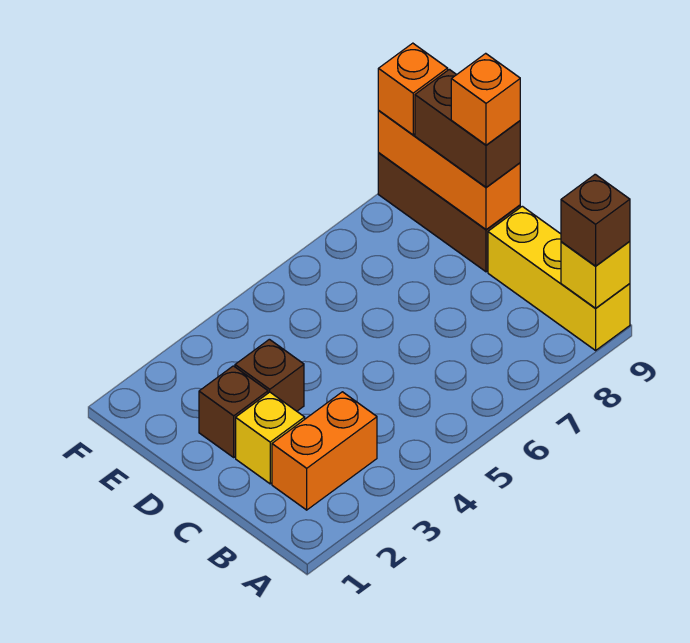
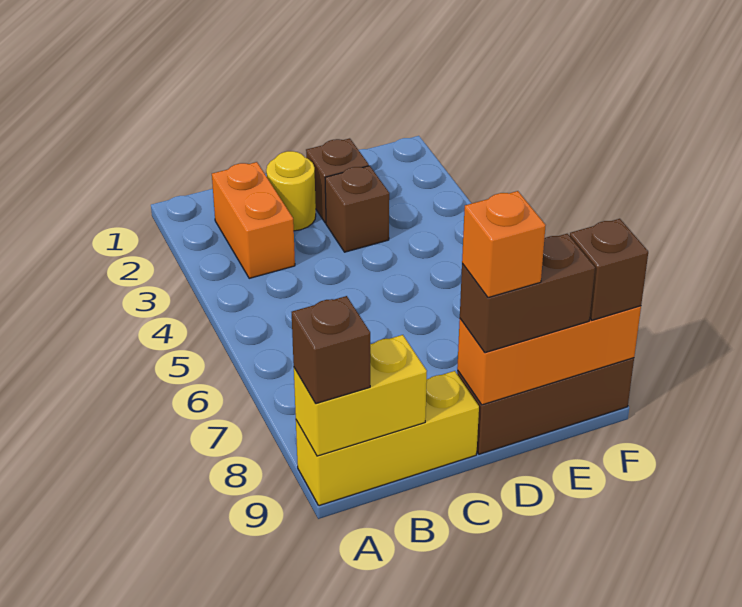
yellow brick A9 level 2 -> yellow brick A9:B9 level 2
yellow brick C2 level 1 -> yellow round brick C2 level 1
orange brick F9 level 3 -> brown brick F9 level 3

